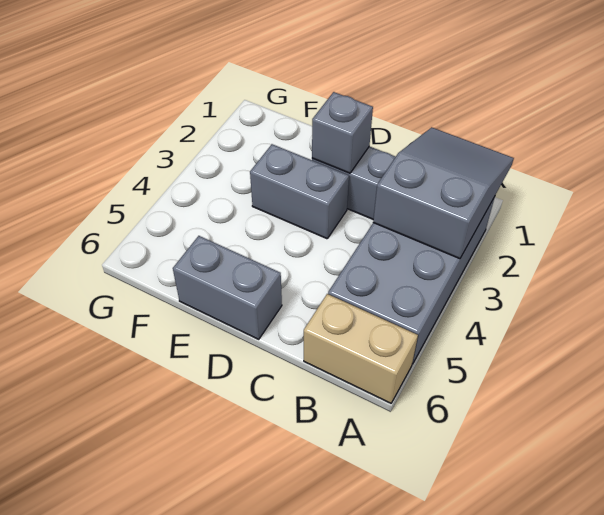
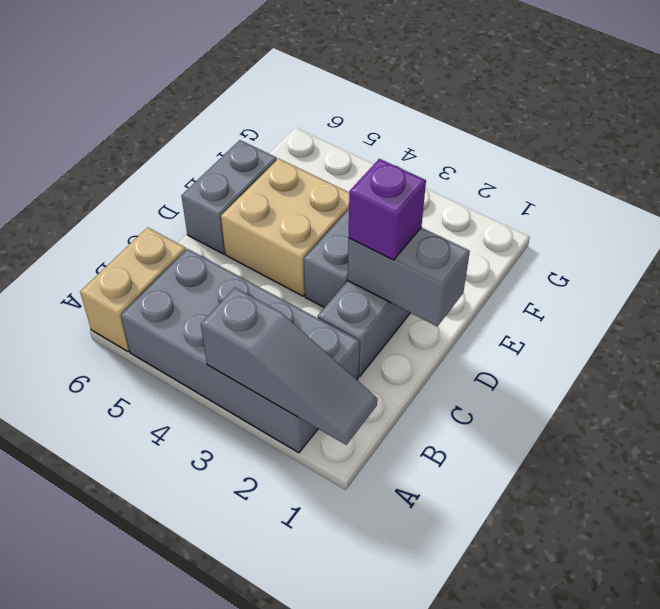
grey slope A1:B3 level 2 top 3 -> grey slope A1:A3 level 2 top 3
grey brick D2 level 2 -> grey brick D1:D2 level 2
none -> purple brick D2 level 3
none -> tan brick D4:E5 level 1

